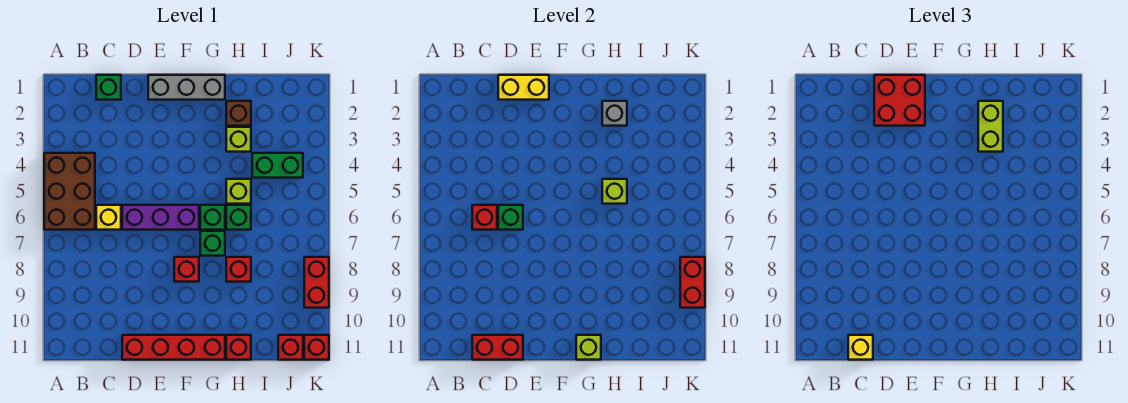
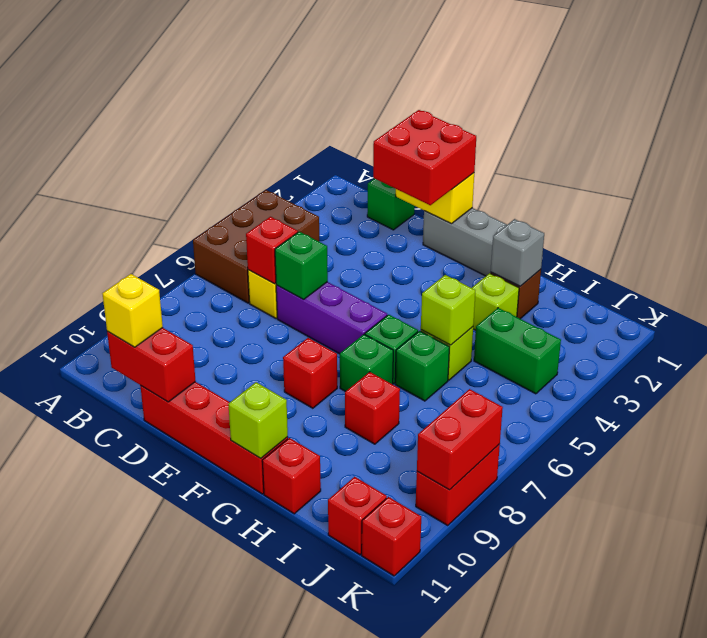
lime brick H2:H3 level 3 -> none

